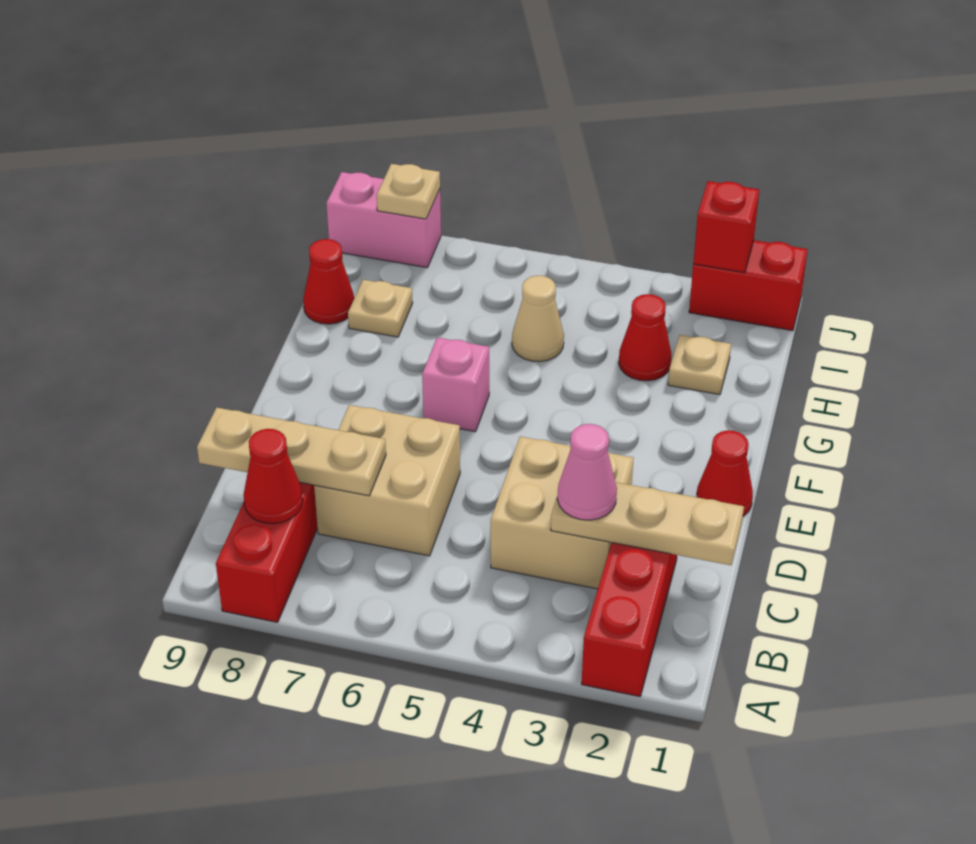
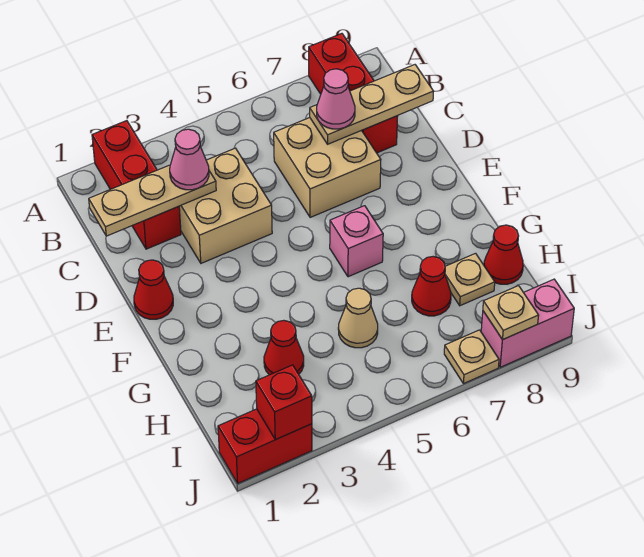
red cone B8 level 2 -> red cone H7 level 1
none -> pink cone C7 level 3
tan plate H2 level 1 -> tan plate J7 level 1

